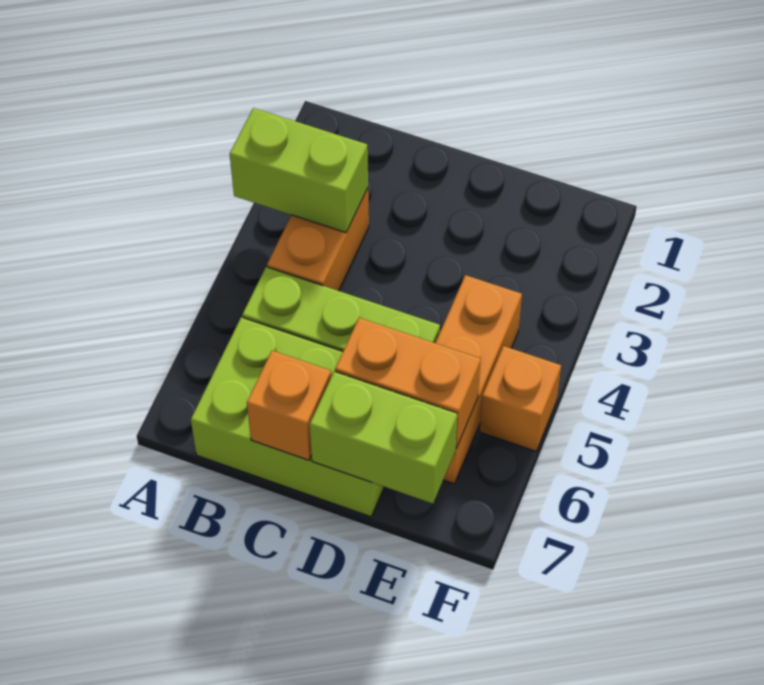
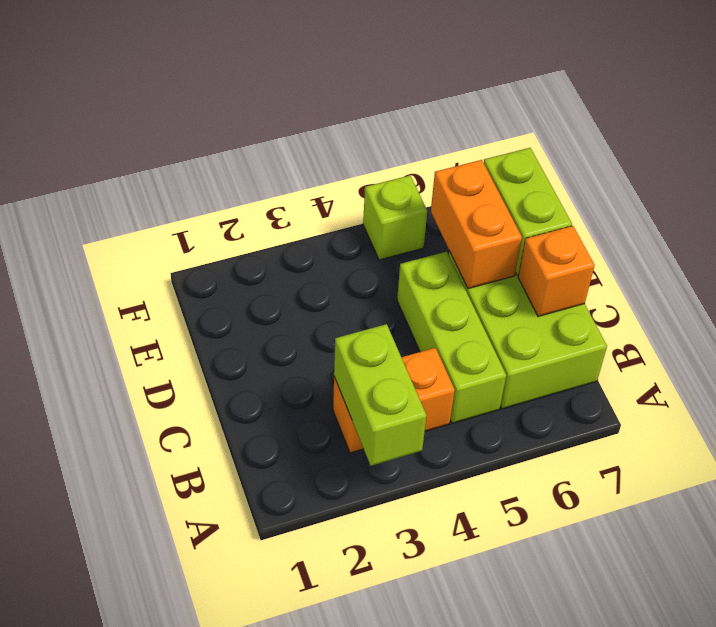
orange brick E4:E6 level 1 -> none
orange brick F5 level 1 -> lime brick F5 level 1

